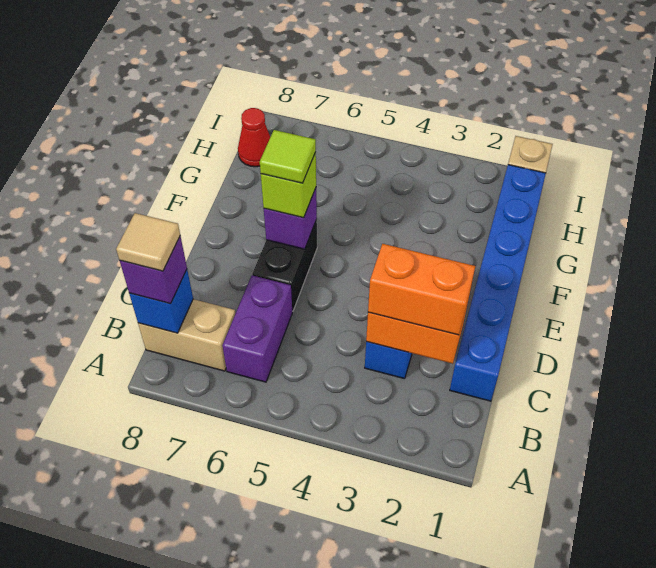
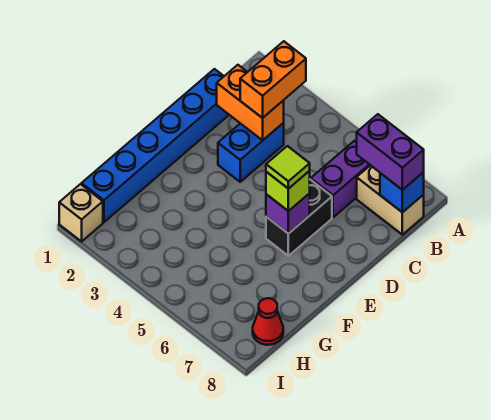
purple brick B8 level 3 -> purple brick B7:B8 level 3
tan tile B8 level 4 -> none
orange brick C2:C3 level 3 -> orange brick B3:C3 level 3

